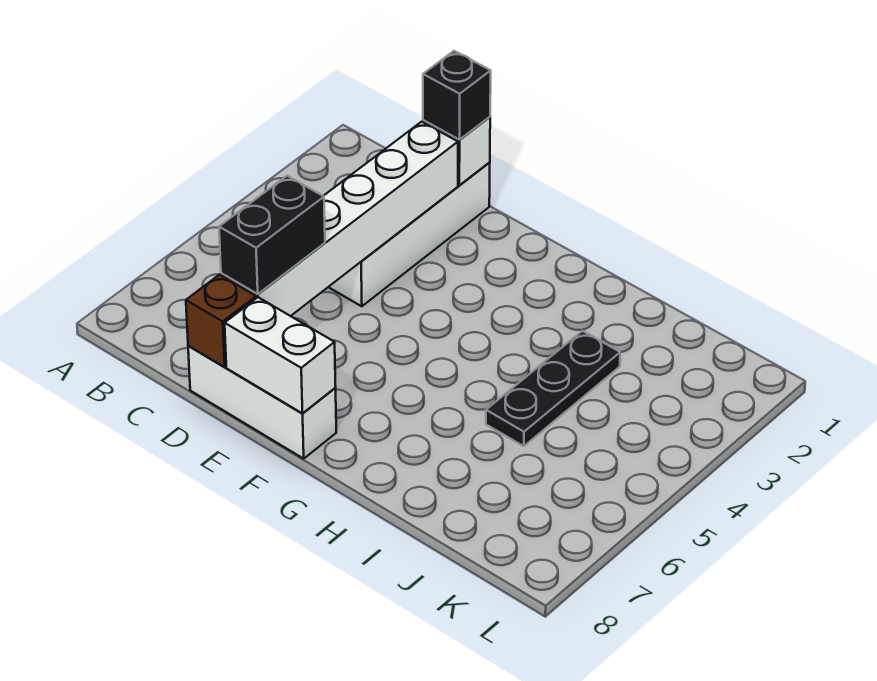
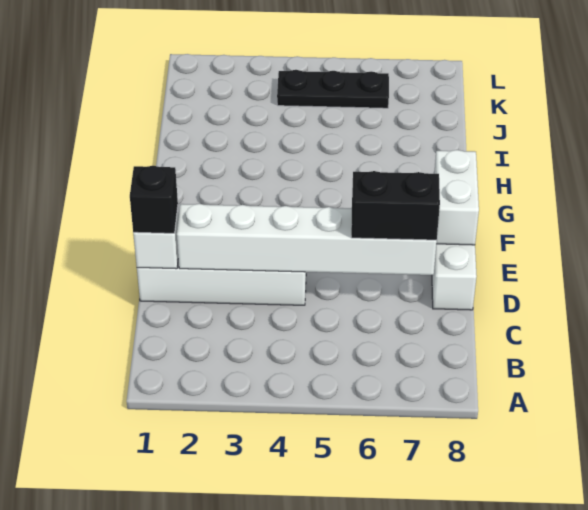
brown brick D8 level 2 -> none
black plate I3:I5 level 1 -> black plate K4:K6 level 1

